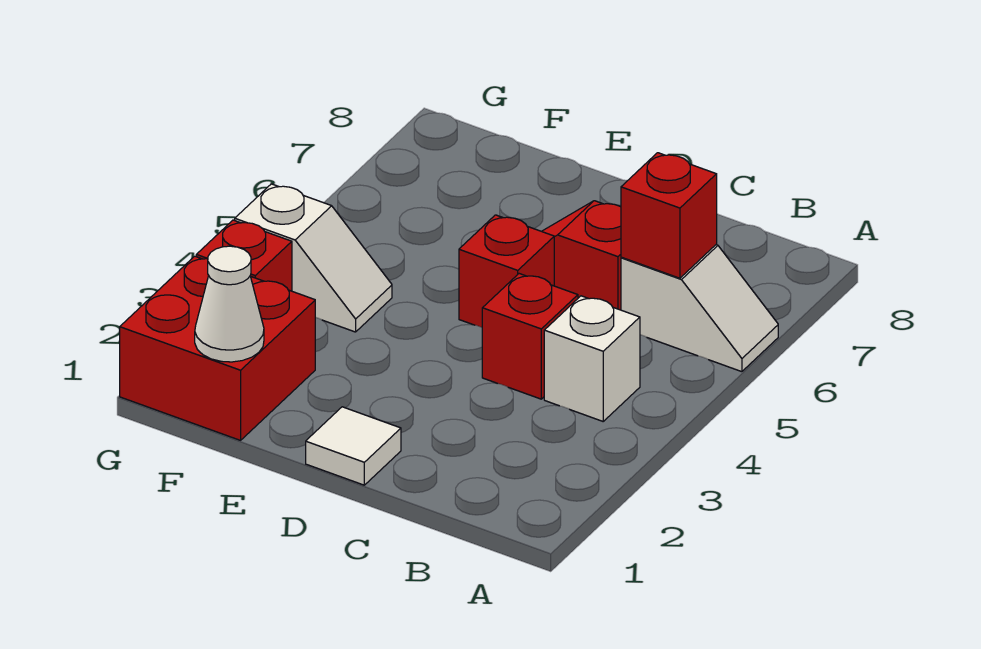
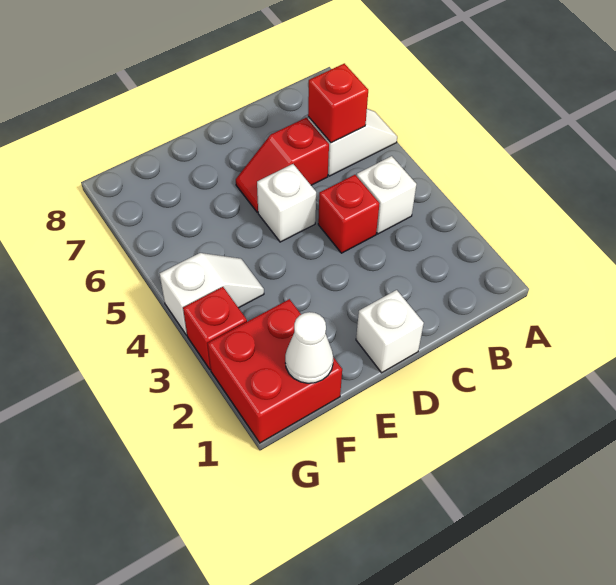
white tile D1 level 1 -> white brick D1 level 1
red brick D5 level 1 -> white brick D5 level 1

